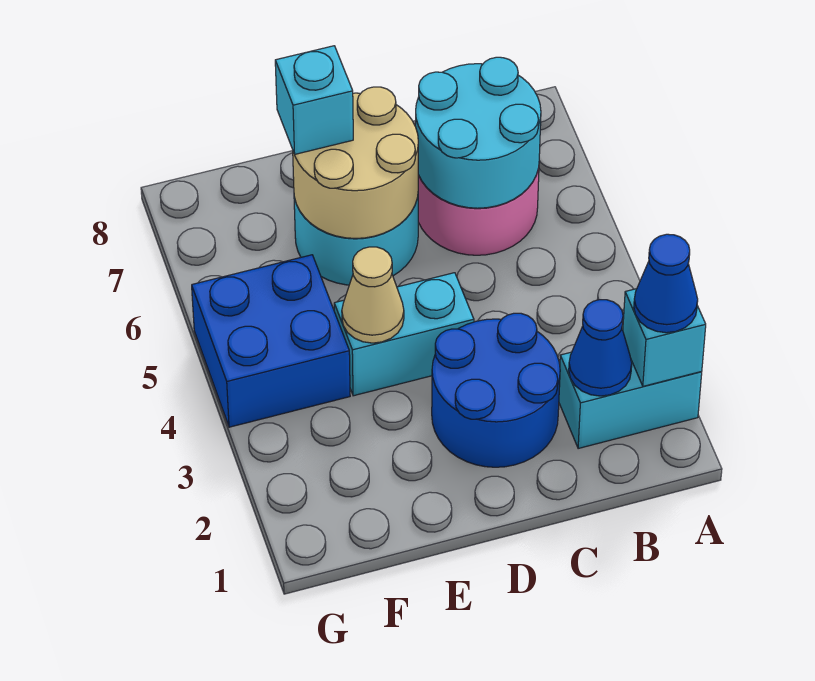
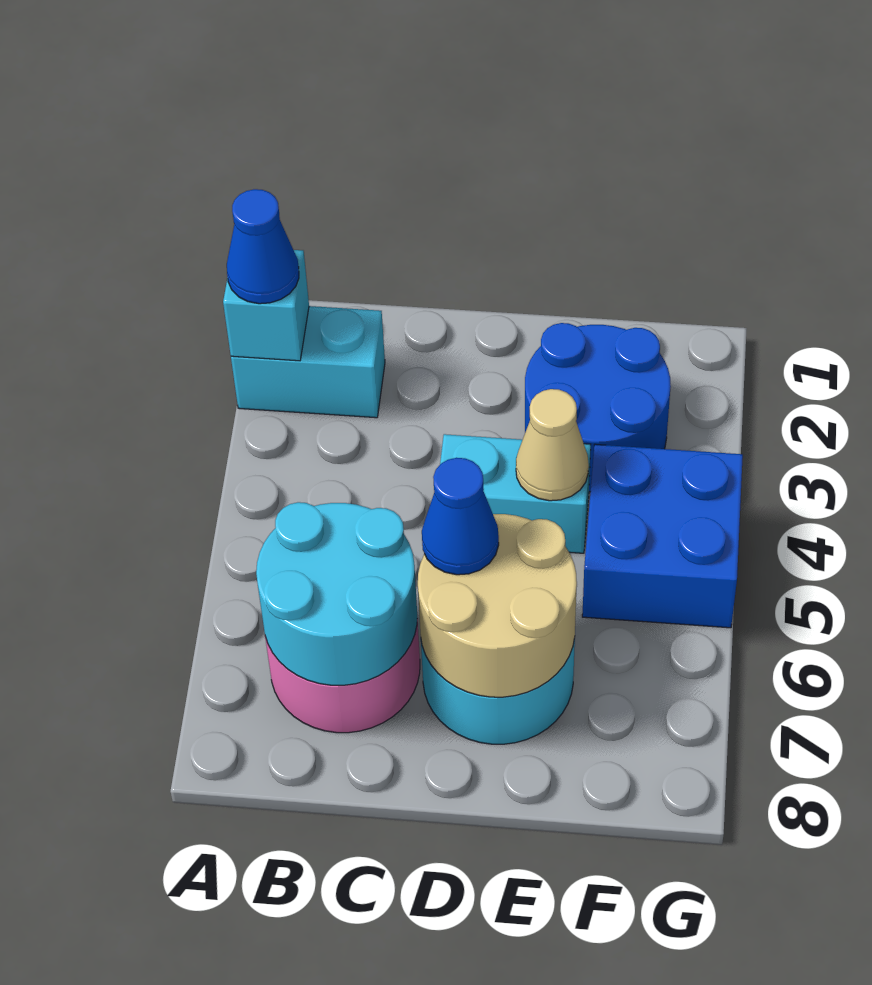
blue cone B2 level 2 -> blue cone D6 level 3
blue round brick C2:D3 level 1 -> blue round brick E2:F3 level 1
cyan brick E7 level 3 -> none

